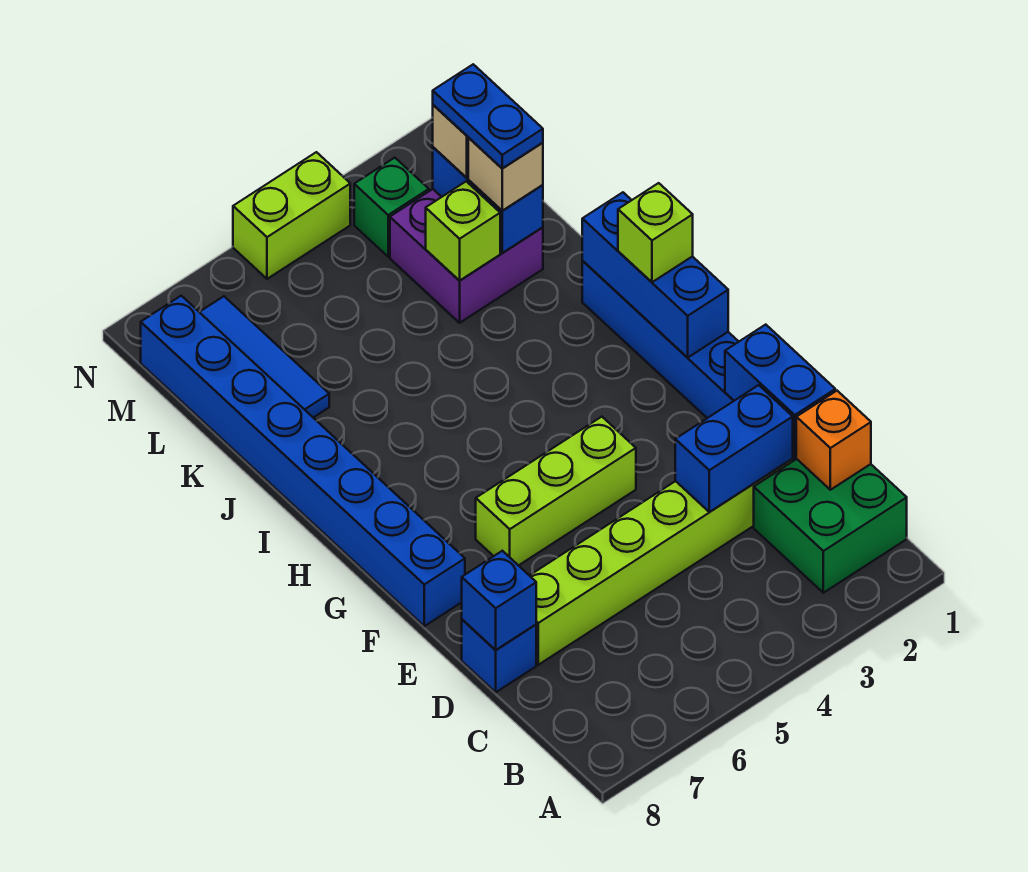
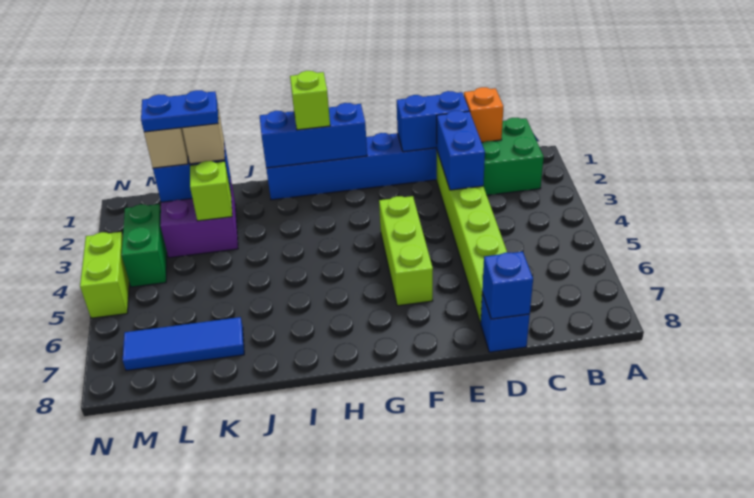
blue brick F8:M8 level 1 -> none
green brick M3 level 1 -> green brick M3:M4 level 1

